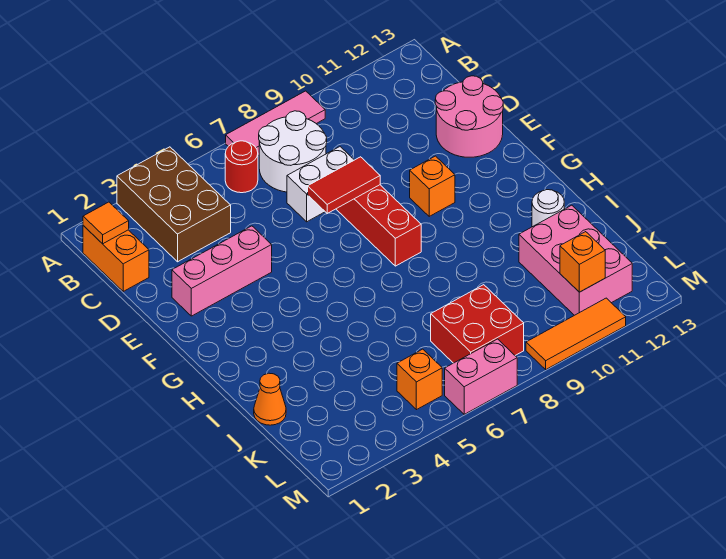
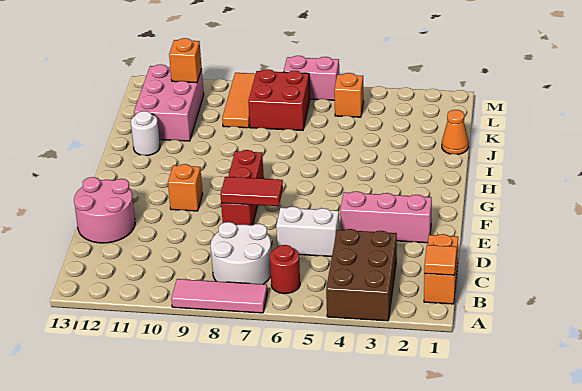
white brick D7:D8 level 1 -> white brick D5:D6 level 1
orange tile M9:M11 level 1 -> orange tile K9:M9 level 1

